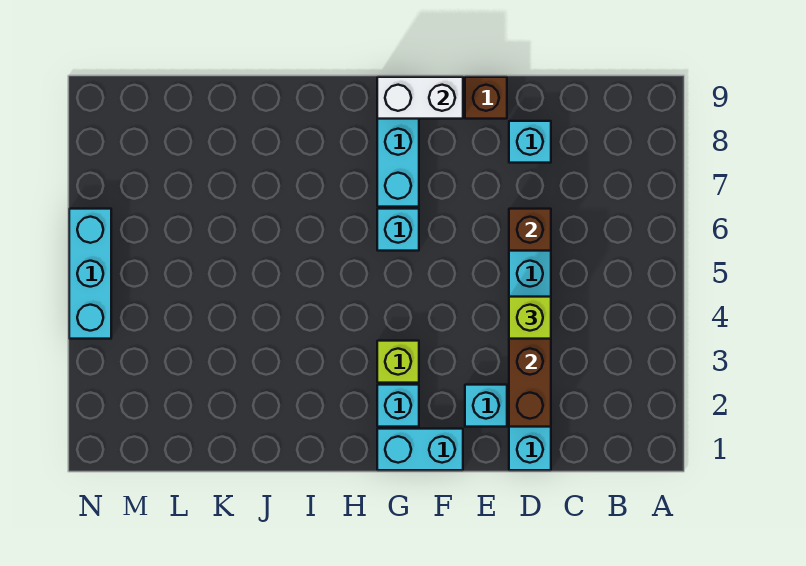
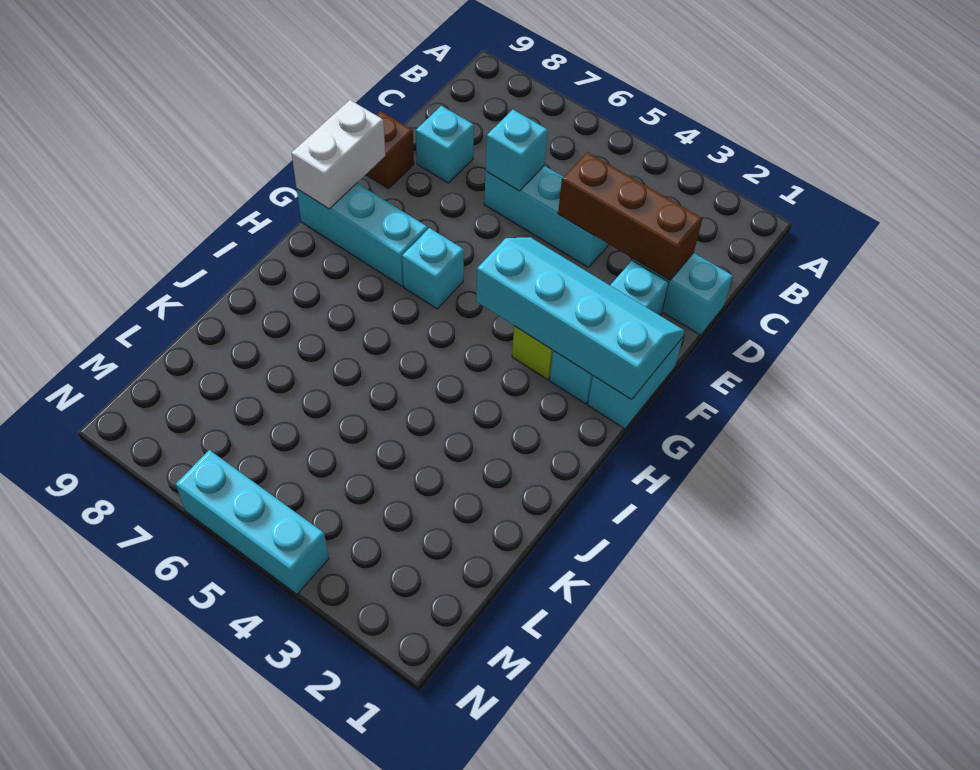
lime brick D4 level 3 -> none
brown brick D6 level 2 -> cyan brick D6 level 2
none -> cyan slope F1:G4 level 2 top G

